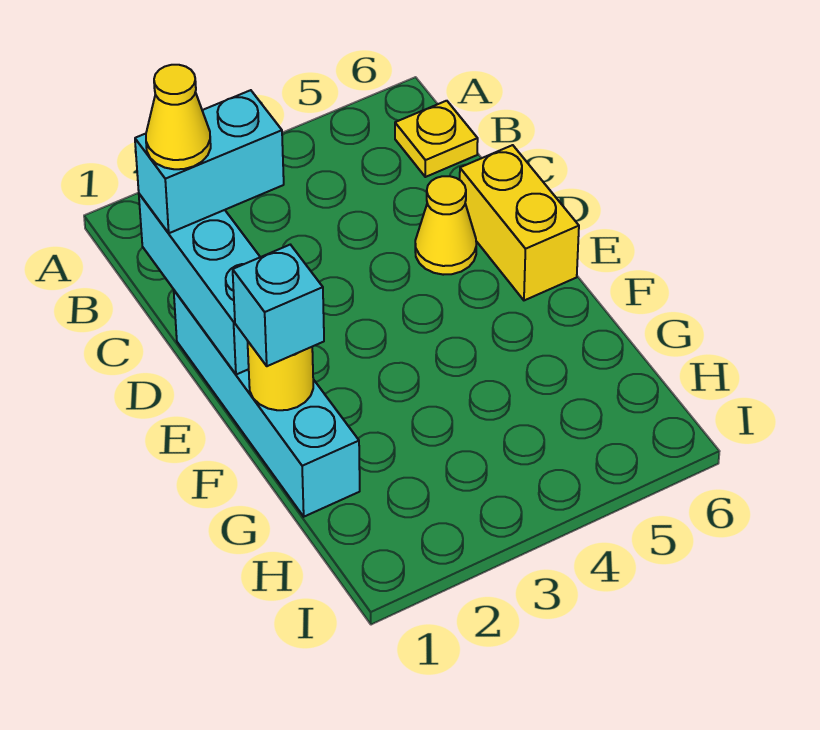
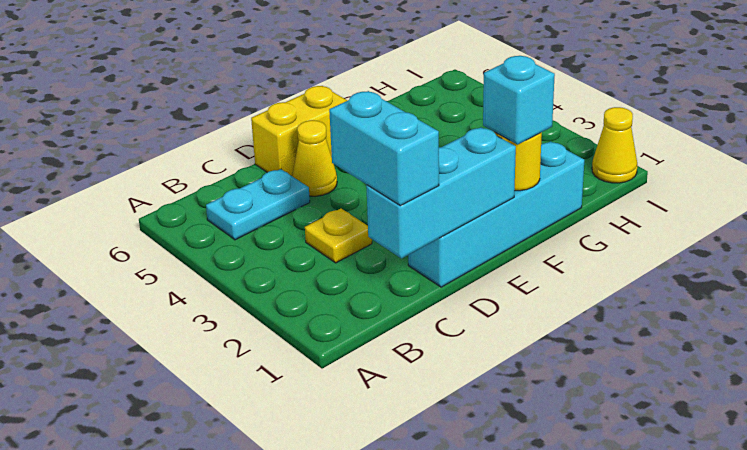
none -> cyan plate B5:C5 level 1
yellow plate B6 level 1 -> yellow plate C3 level 1
yellow cone C1 level 4 -> yellow cone I1 level 1

